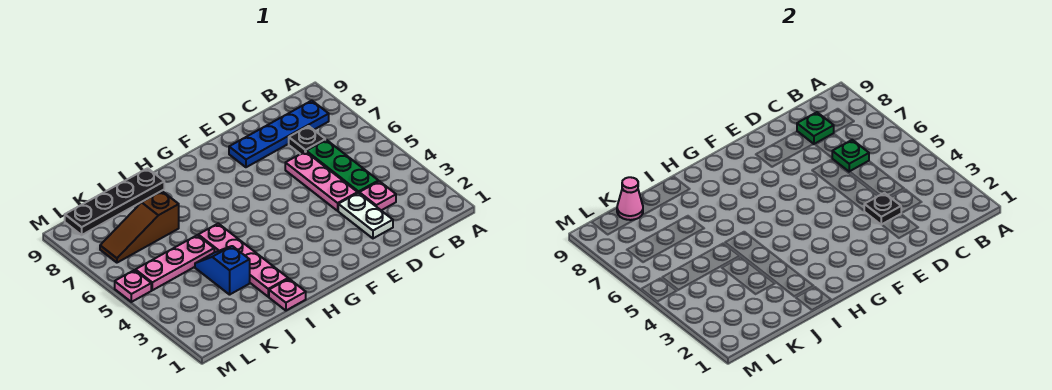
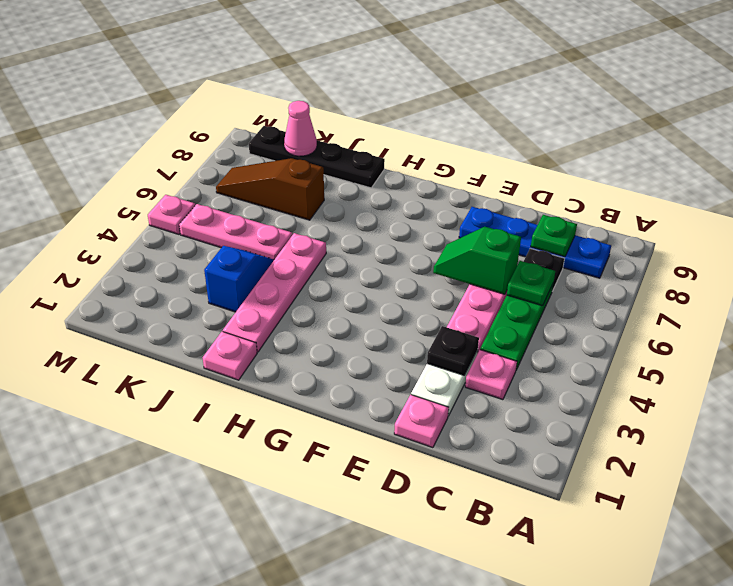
none -> pink plate D1 level 1
none -> green slope D6:E6 level 2 top D

